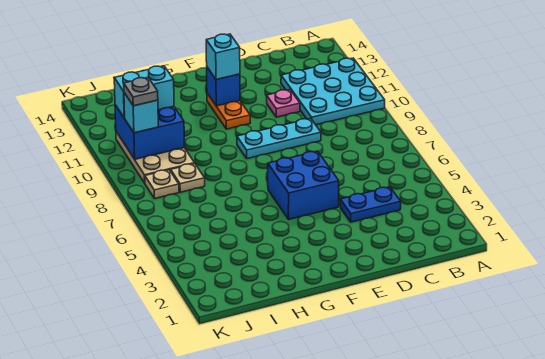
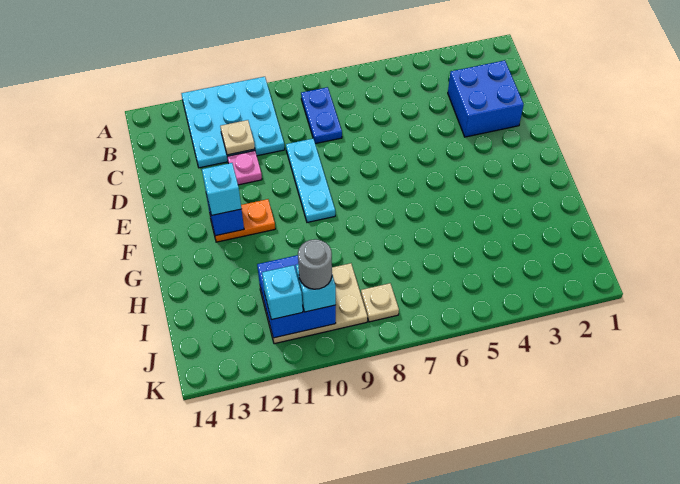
blue plate C4:D4 level 1 -> blue plate B8:C8 level 1
blue brick E5:F6 level 1 -> blue brick C2:D3 level 1
tan plate I8 level 1 -> tan plate C11 level 2
cyan brick I11:J11 level 3 -> cyan brick J11 level 3
grey plate J10 level 4 -> grey round brick J10 level 4

